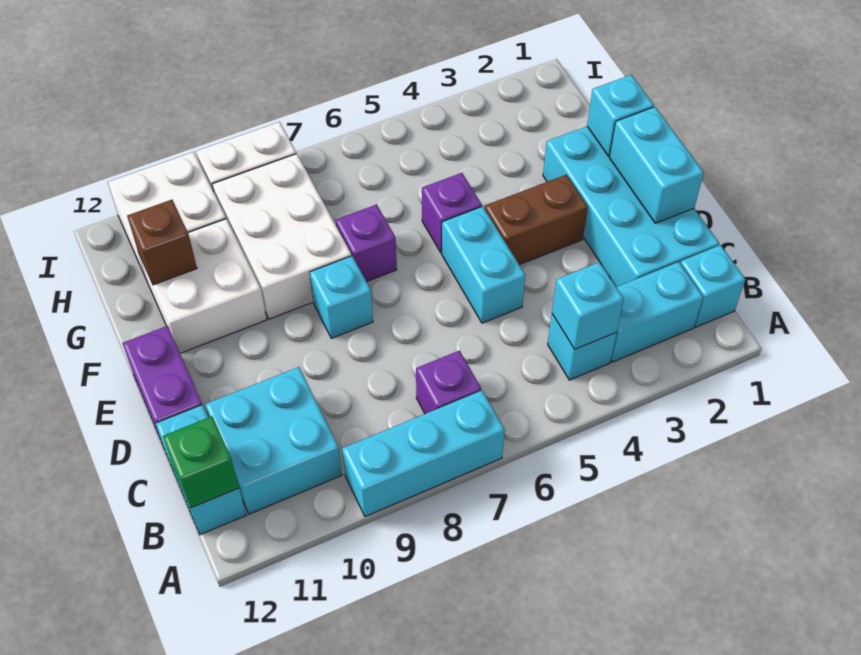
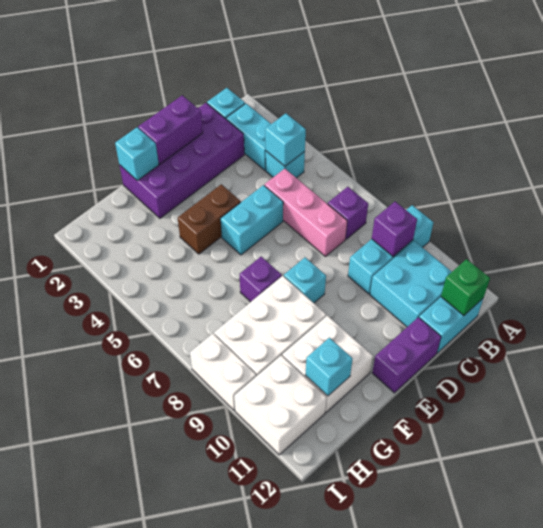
cyan brick A7:A9 level 1 -> cyan brick A9:C9 level 1
cyan brick C1:F2 level 1 -> purple brick C1:F2 level 1
none -> pink brick C5:C7 level 1
cyan brick D1:E1 level 2 -> purple brick D1:E1 level 2
brown brick E3:E4 level 1 -> brown brick E4:F4 level 1
purple brick F5 level 1 -> purple brick B9 level 2
brown brick G11 level 2 -> cyan brick G11 level 2

